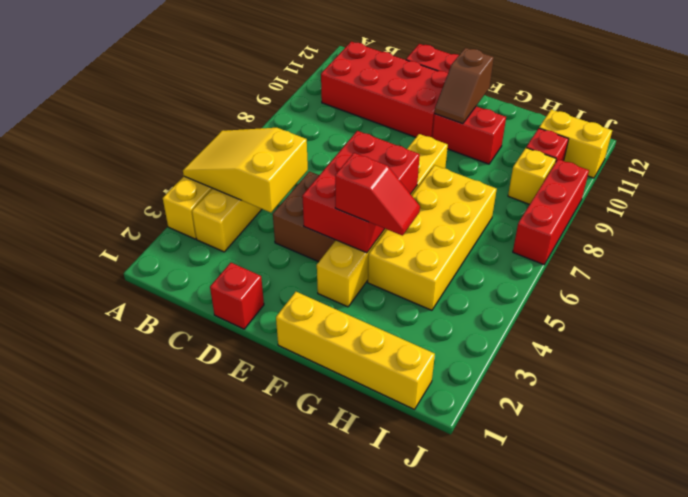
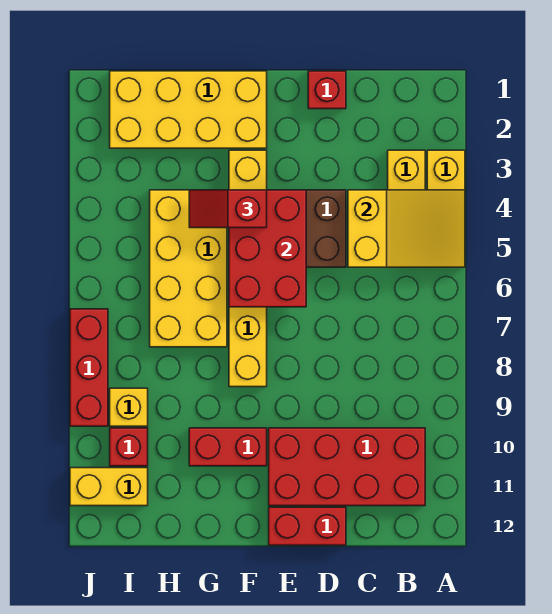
yellow brick F1:I1 level 1 -> yellow brick F1:I2 level 1
brown slope F10:F11 level 2 top 11 -> none

